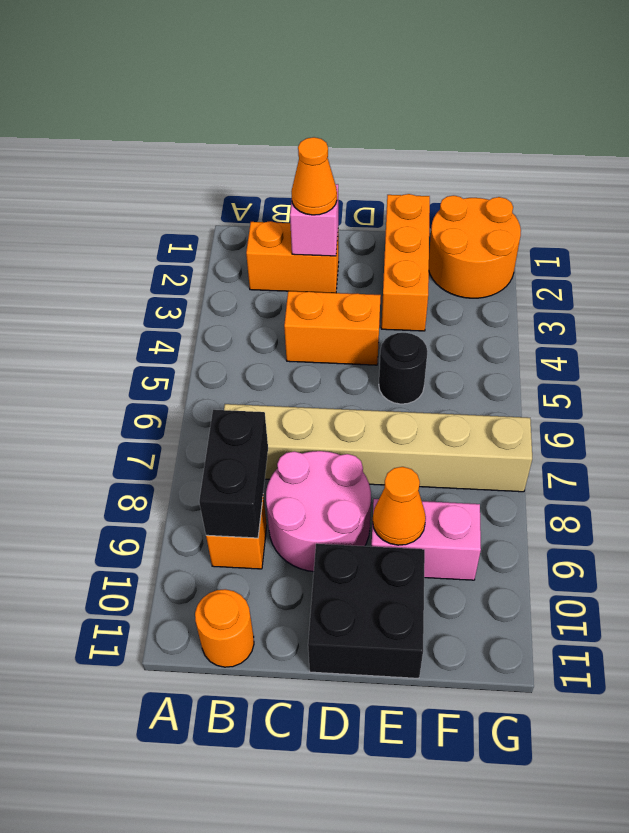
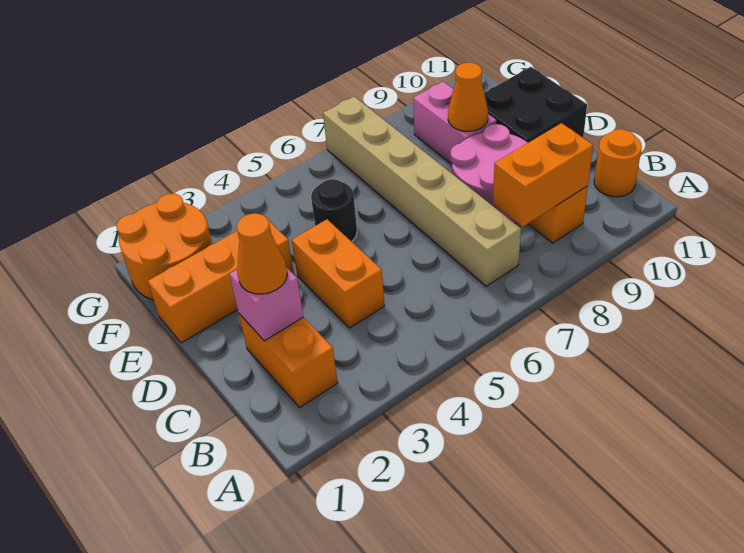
black brick B8:B9 level 2 -> orange brick B8:B9 level 2

